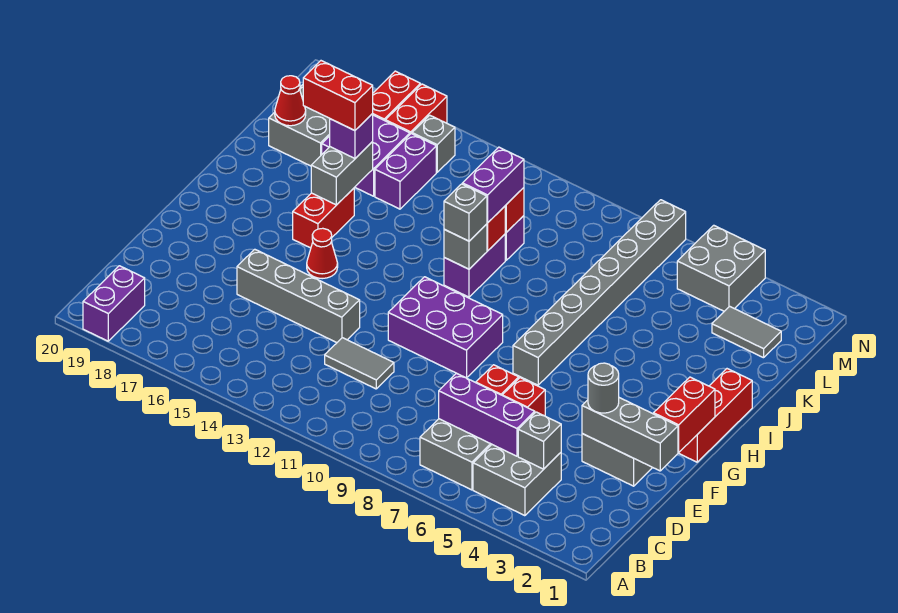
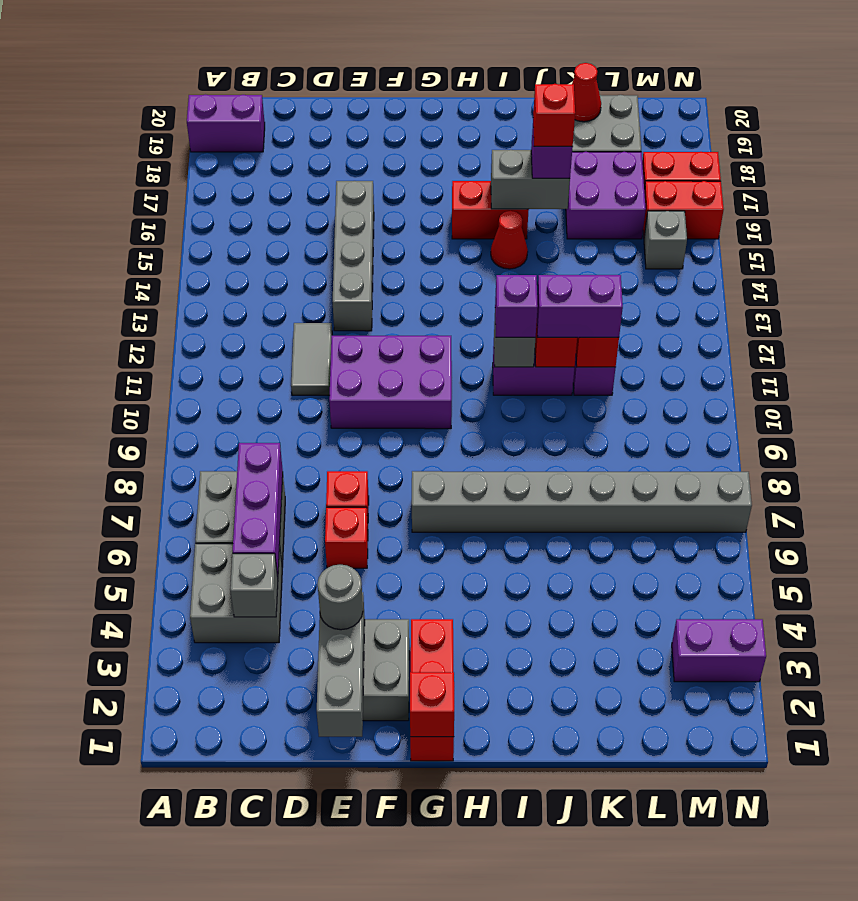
red brick F1:G1 level 2 -> red brick G1 level 2
purple brick F9:G11 level 1 -> purple brick E10:G11 level 1
red brick G1:I1 level 1 -> red brick G1:G3 level 1
red cone G15 level 1 -> red cone I15 level 1
grey brick I11 level 3 -> purple brick I11 level 3
red brick J16:J17 level 4 -> red brick J16 level 4
purple brick K15:L15 level 1 -> purple brick M3:N3 level 1
grey tile L2:L3 level 1 -> none
grey brick M4:N5 level 1 -> none

